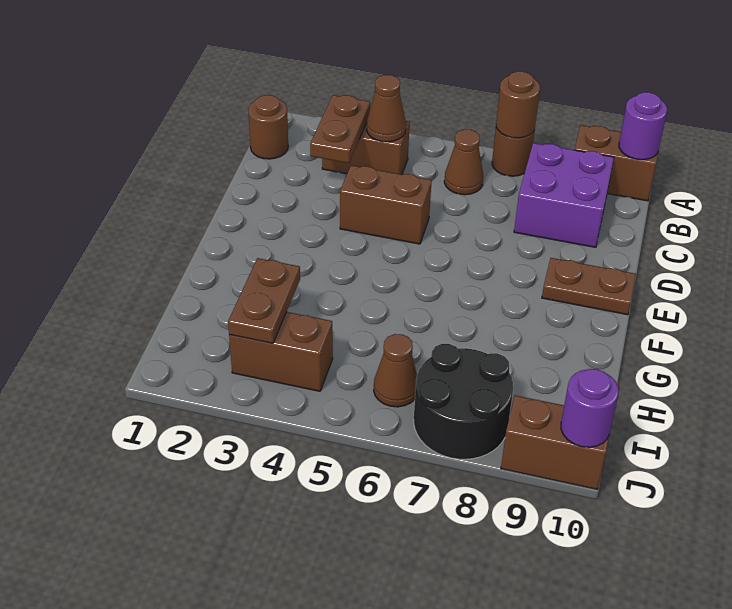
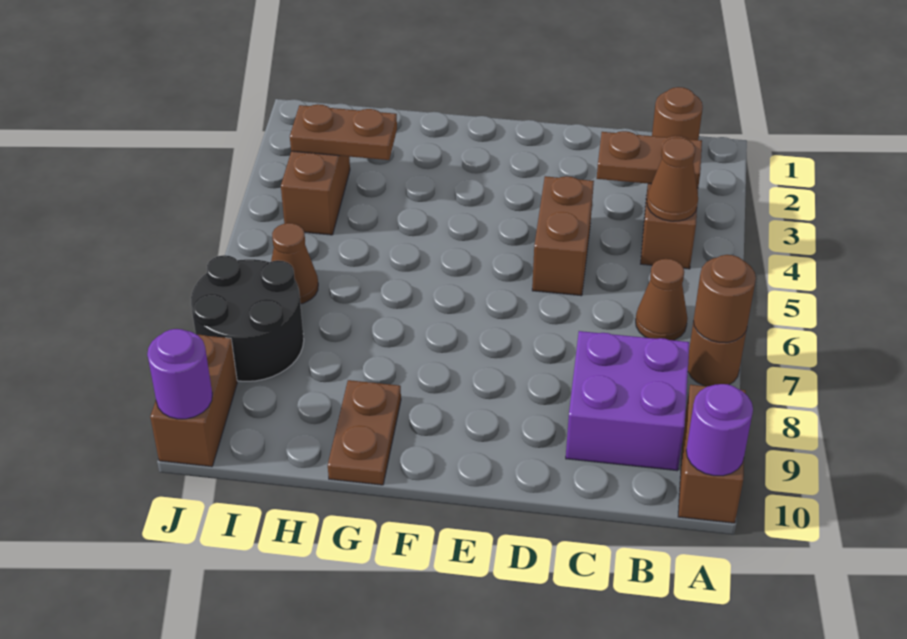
brown plate E9:E10 level 1 -> brown plate G9:G10 level 1

